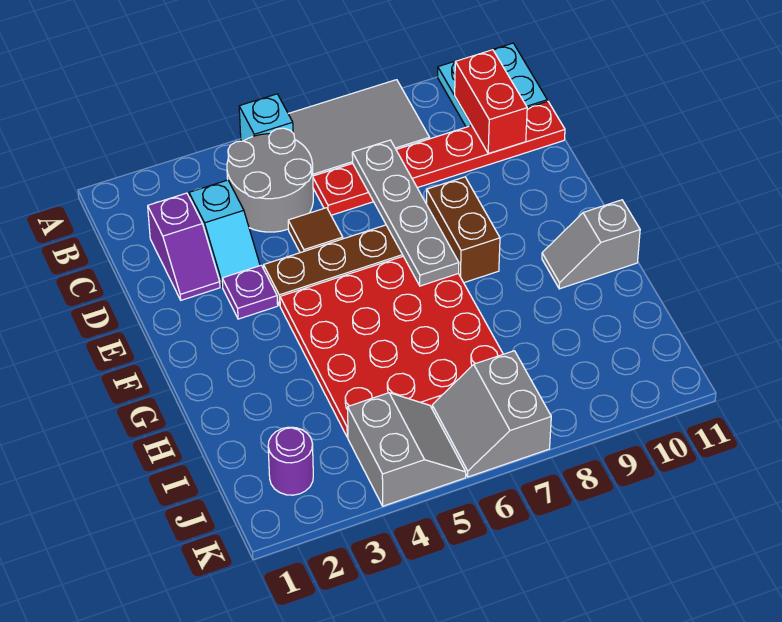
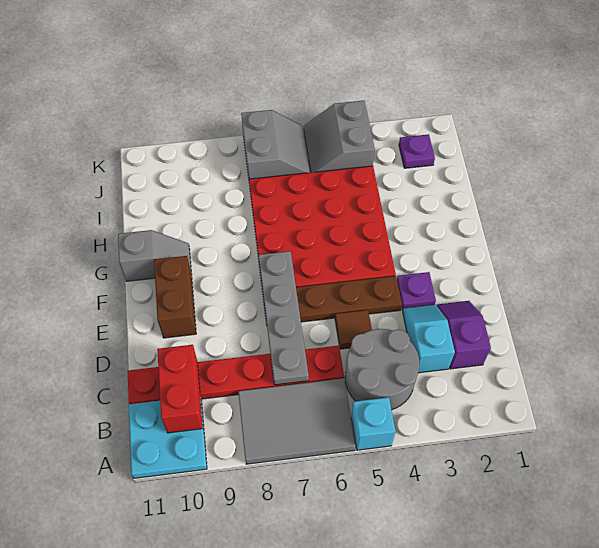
brown brick E8:F8 level 1 -> brown brick E10:F10 level 1
purple round brick J2 level 1 -> purple plate J2 level 1

